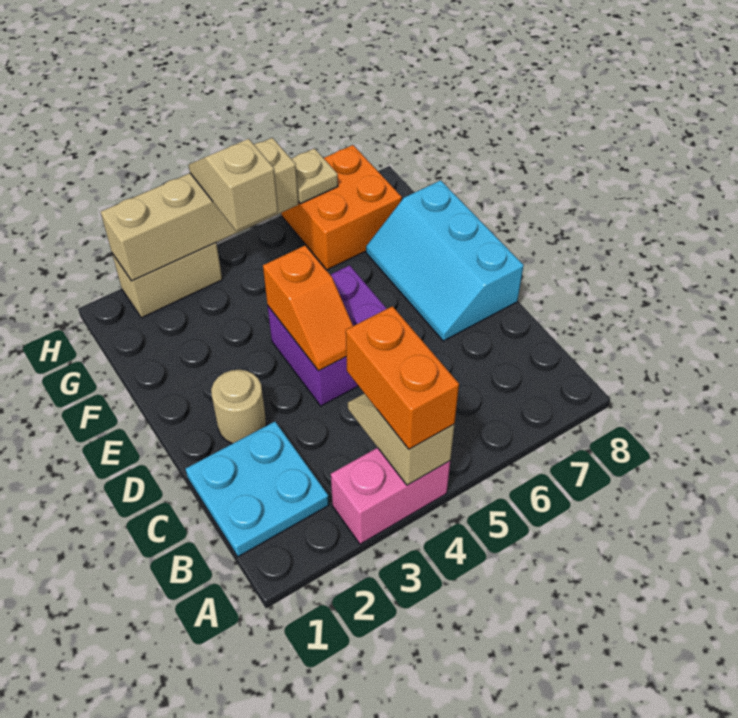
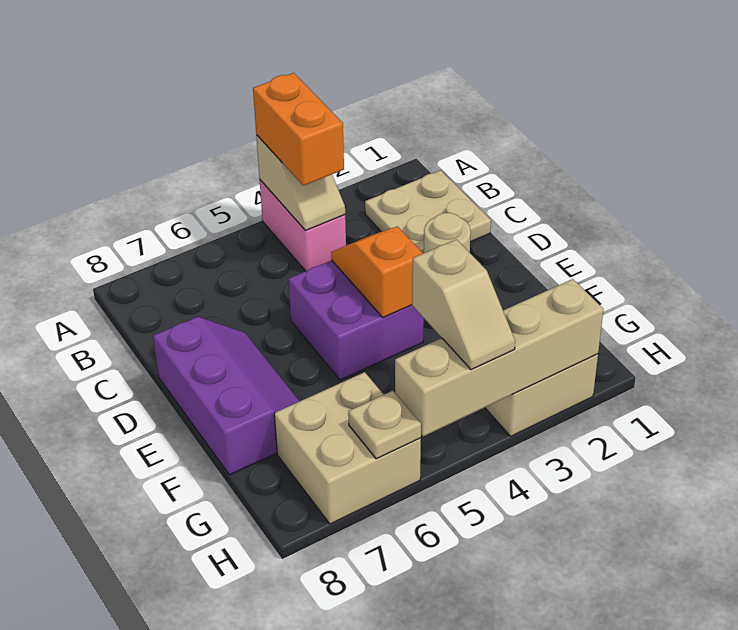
pink brick A3:A4 level 1 -> pink brick A4:B4 level 1
cyan plate B1:C2 level 1 -> tan plate B1:C2 level 1
cyan slope D7:F8 level 1 top 8 -> purple slope D7:F8 level 1 top 8
orange brick G6:H7 level 1 -> tan brick G6:H7 level 1

